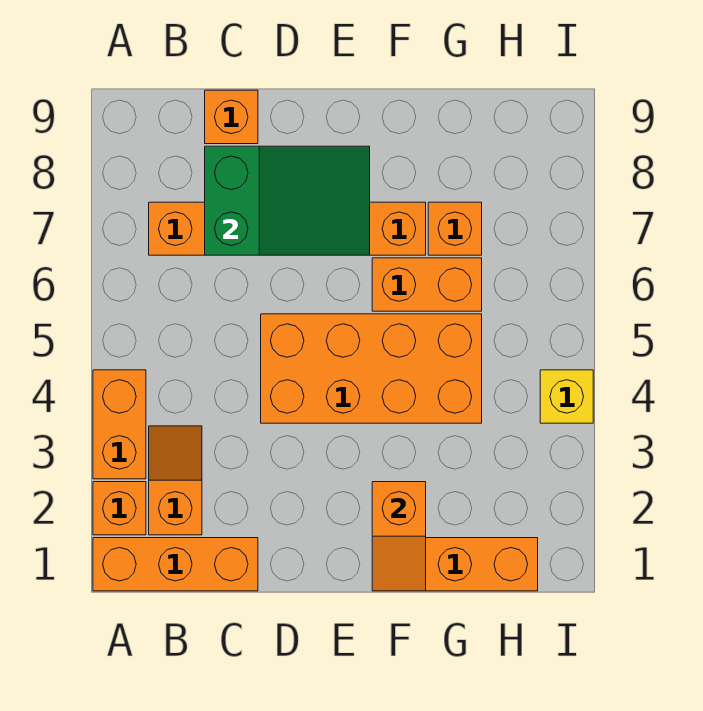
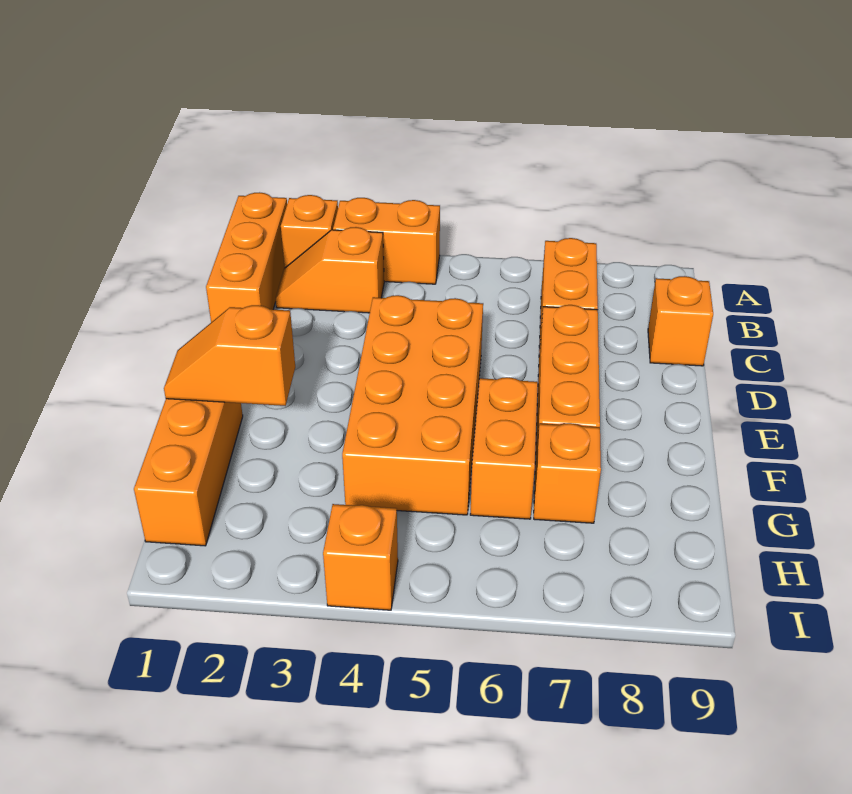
orange slope B2:B3 level 1 top 2 -> orange slope B2:B3 level 1 top 3
green slope C7:E8 level 2 top C -> none
yellow brick I4 level 1 -> orange brick I4 level 1

